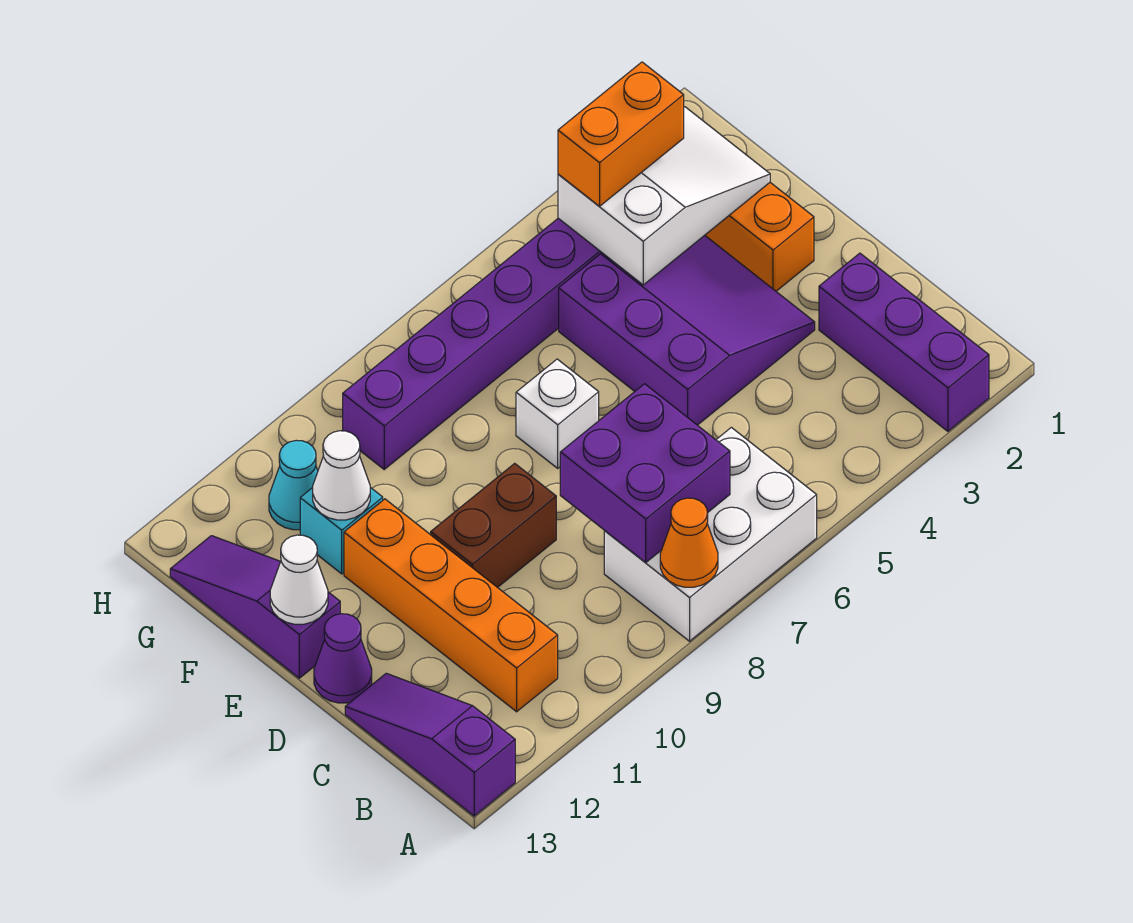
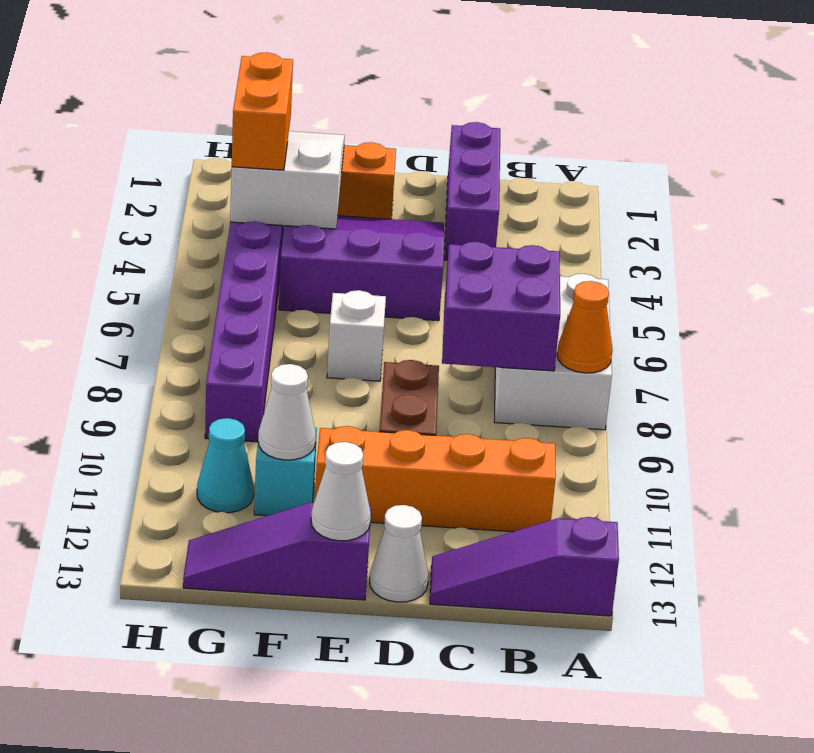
purple brick A2:C2 level 1 -> purple brick C1:C3 level 1
purple cone D13 level 1 -> white cone D13 level 1

